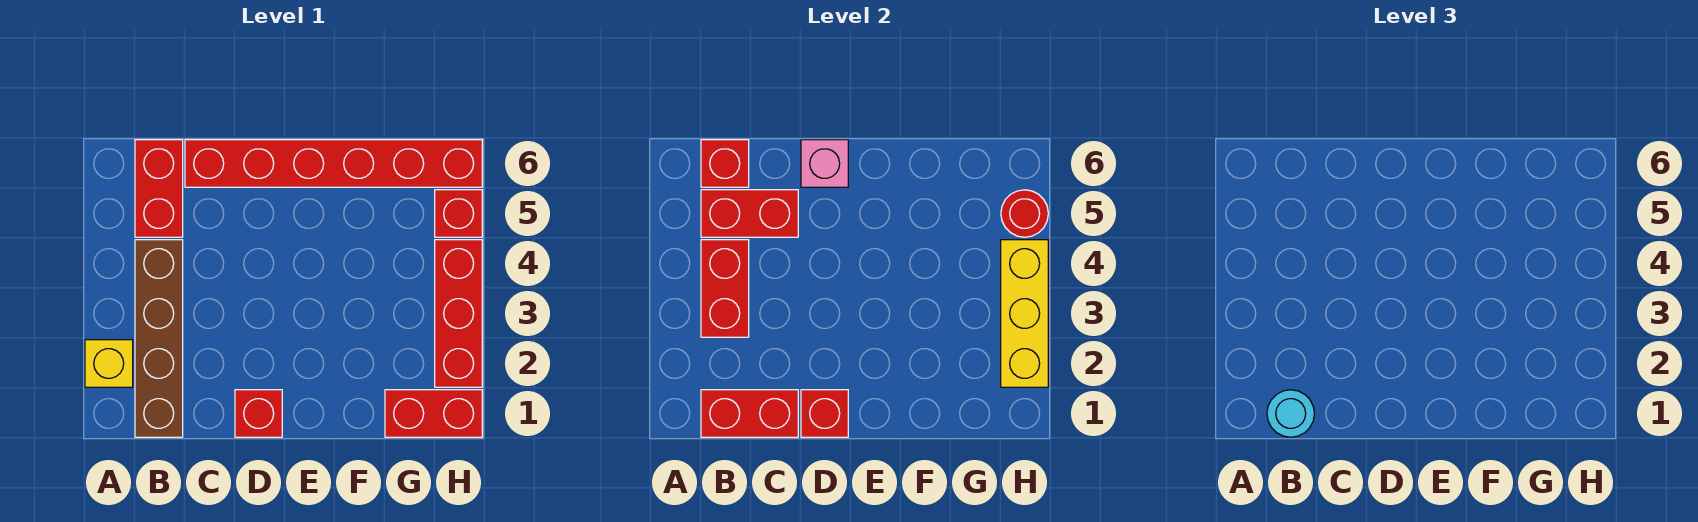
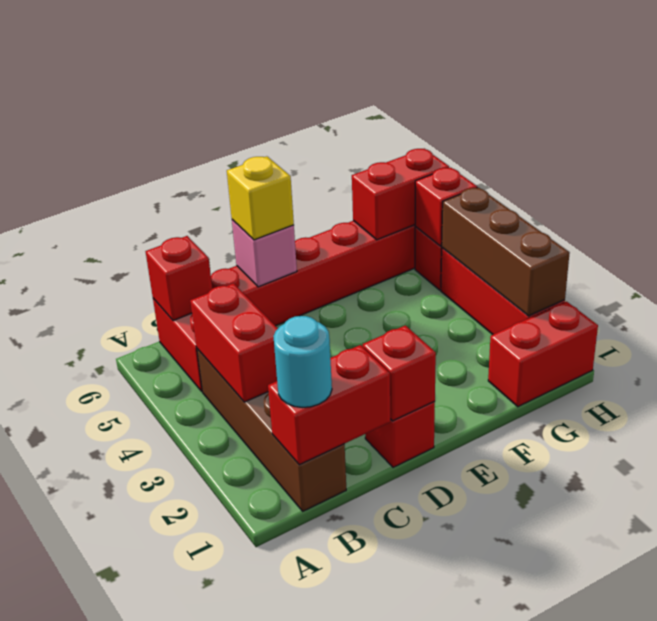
yellow brick A2 level 1 -> yellow brick D6 level 3
red brick B5:C5 level 2 -> red brick G6:H6 level 2
yellow brick H2:H4 level 2 -> brown brick H2:H4 level 2
red round brick H5 level 2 -> red brick H5 level 2

